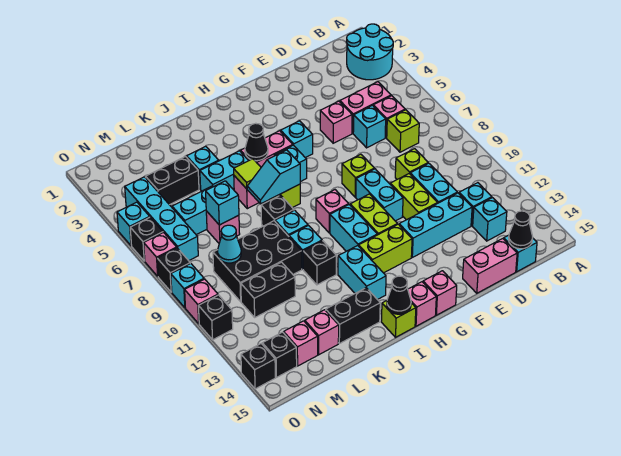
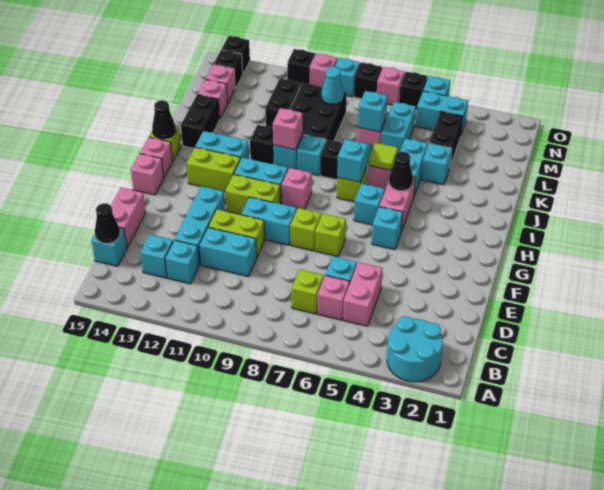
lime brick D9 level 1 -> lime brick F7 level 1
pink brick E5 level 1 -> pink brick J10 level 2
lime brick G12:H12 level 1 -> lime brick H12:H13 level 1
cyan brick N4:N7 level 1 -> cyan brick N4:N5 level 1

